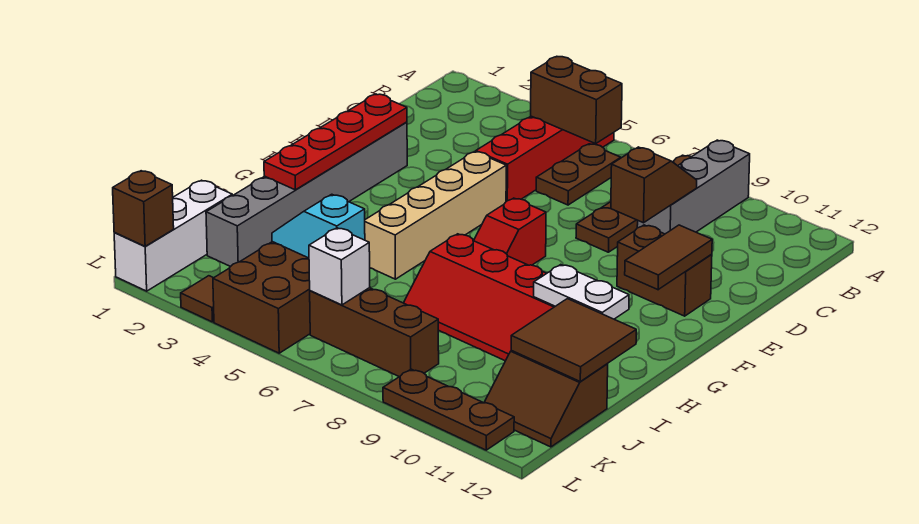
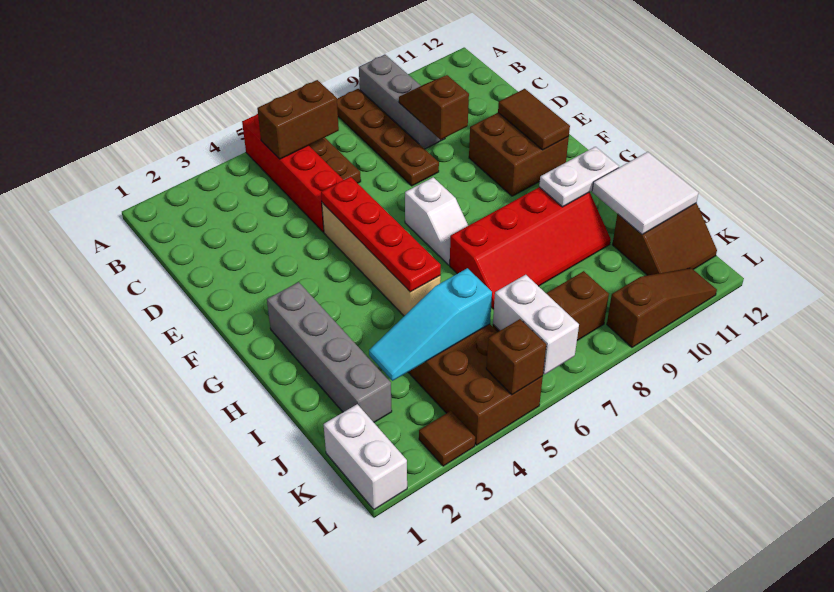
grey brick E2:J2 level 1 -> grey brick G2:J2 level 1
red plate E2:H2 level 2 -> red plate E5:H5 level 2
brown brick E10:E11 level 1 -> brown brick E10:F11 level 1
red slope F7:G7 level 1 top F -> white slope F7:G7 level 1 top F
brown tile I11:J12 level 2 -> white tile I11:J12 level 2
white brick J1:L1 level 1 -> white brick K1:L1 level 1
cyan slope J4:J5 level 2 top 5 -> cyan slope J3:J5 level 2 top 5
white brick K6 level 2 -> white brick K6:L6 level 2
brown brick L1 level 2 -> brown brick L5 level 2
brown plate L9:L11 level 1 -> brown slope L9:L11 level 1 top 9

